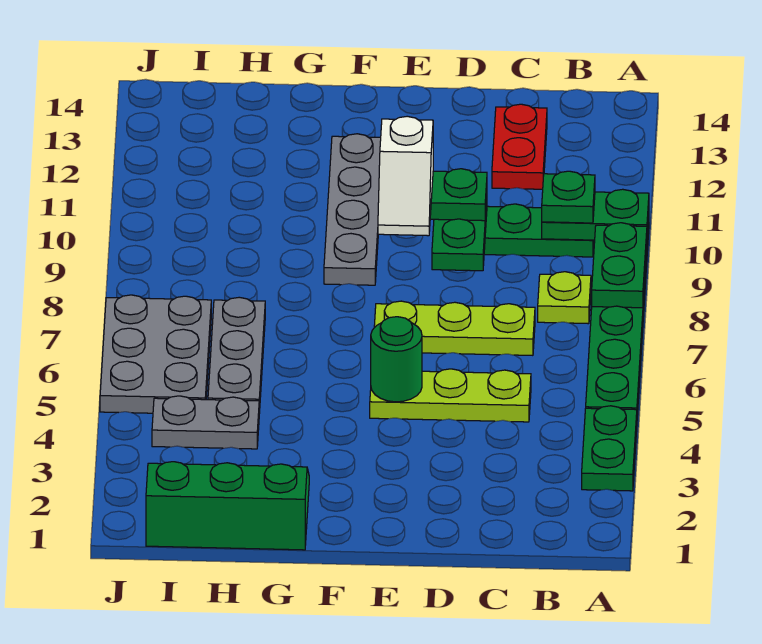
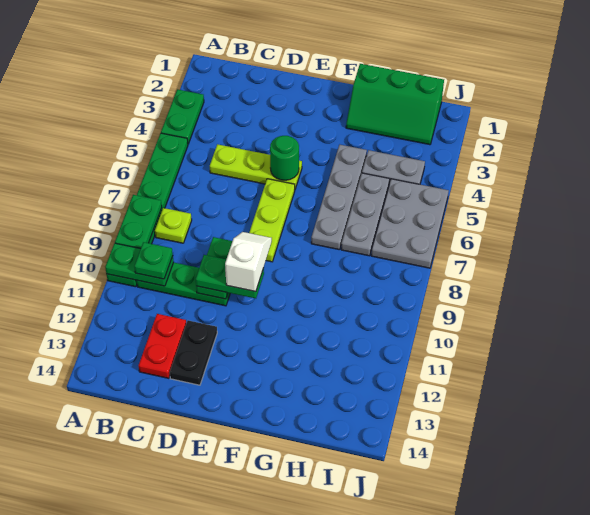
lime plate C7:E7 level 1 -> lime plate E6:E8 level 1
none -> black plate D12:D13 level 1
grey plate F9:F12 level 1 -> grey plate G4:G7 level 1

